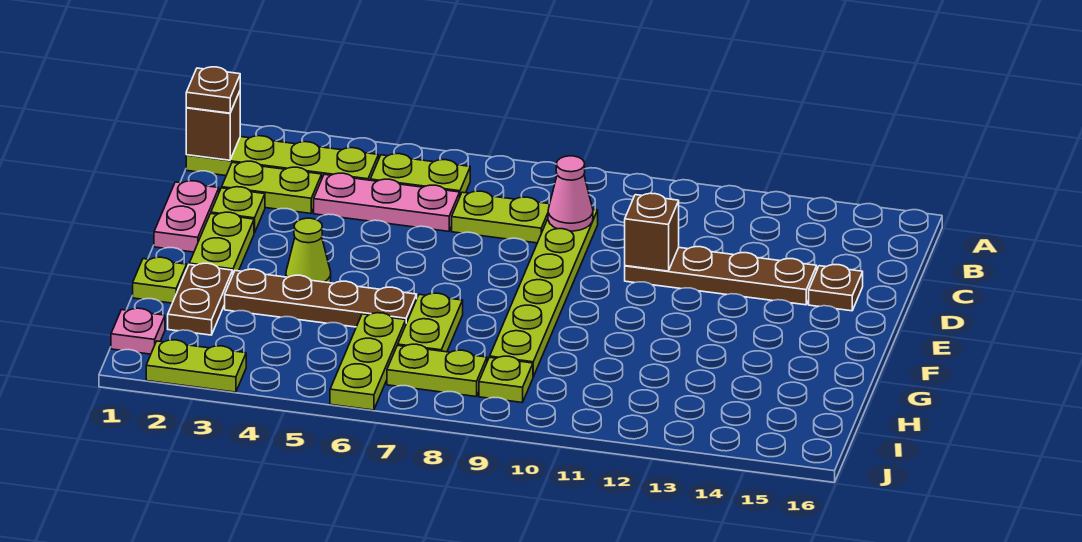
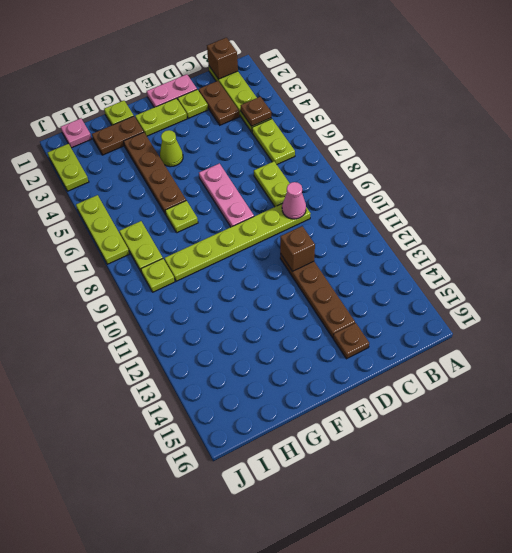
brown plate B1 level 3 -> brown plate B4 level 2
lime plate C2:C3 level 1 -> brown plate C2:C3 level 1
pink plate C4:C6 level 1 -> pink plate E6:E8 level 1
lime plate G7:H7 level 1 -> lime plate G7 level 1
lime plate H6:J6 level 1 -> lime plate J5:J7 level 1

